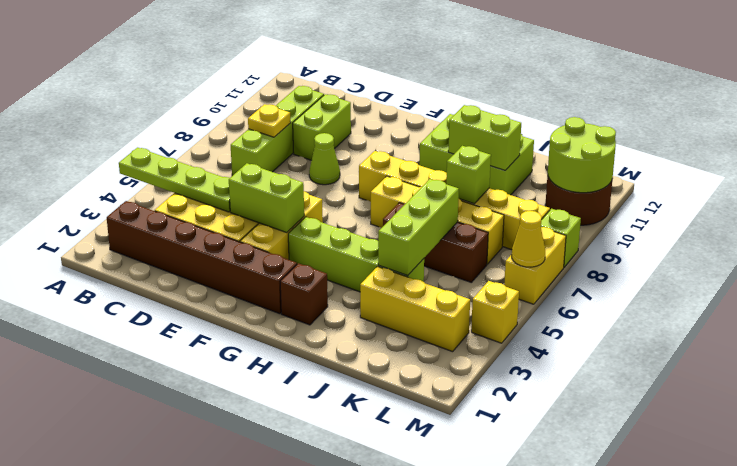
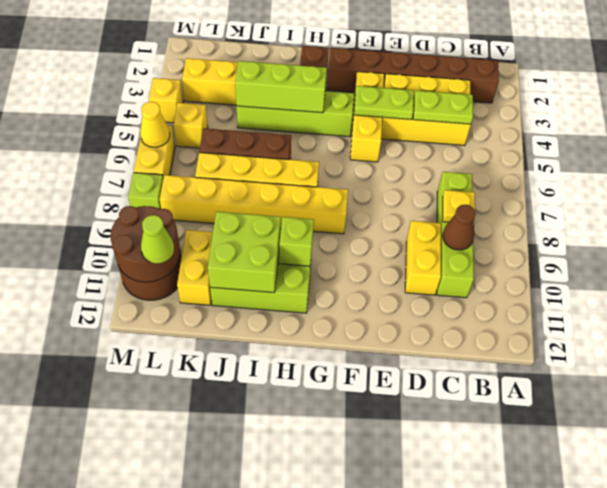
lime plate A4:D4 level 2 -> lime plate C4:D4 level 2
none -> brown cone C9 level 2
lime brick D9:D10 level 1 -> yellow brick D9:D10 level 1
lime brick E4:F4 level 2 -> lime plate E4:F4 level 2
lime cone E8 level 1 -> lime cone L11 level 3
lime brick I10:J10 level 2 -> lime brick I10:J11 level 2
lime brick J4:J6 level 2 -> lime brick H4:J4 level 2
lime brick J8 level 2 -> lime brick H10 level 2
none -> yellow brick K10:K11 level 1
none -> yellow brick L5 level 1
lime round brick L10:M11 level 2 -> brown round brick L10:M11 level 2

